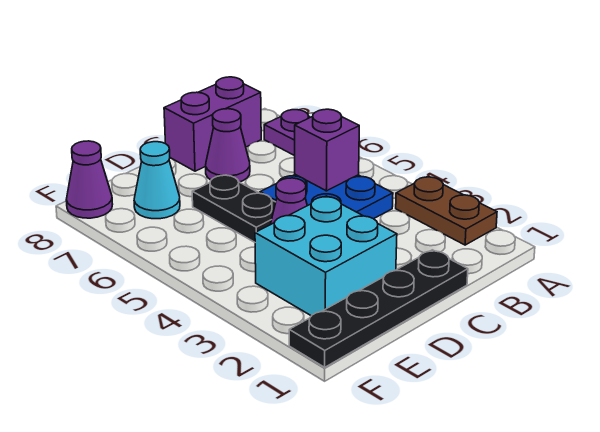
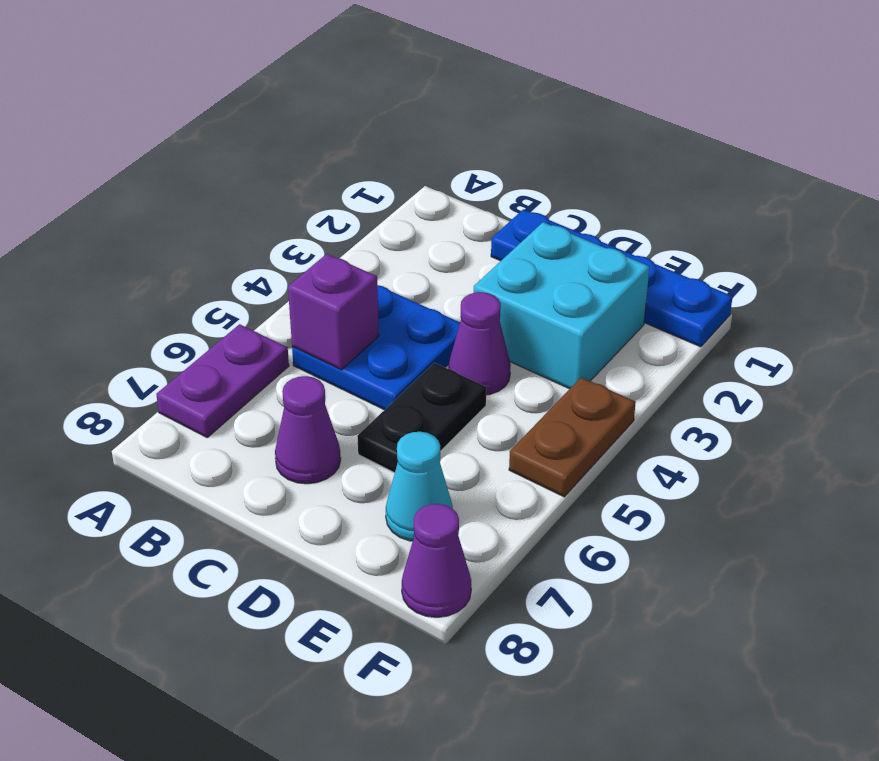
brown plate A2:A3 level 1 -> brown plate F4:F5 level 1
purple brick B8:C8 level 1 -> none
black plate C1:F1 level 1 -> blue plate C1:F1 level 1

